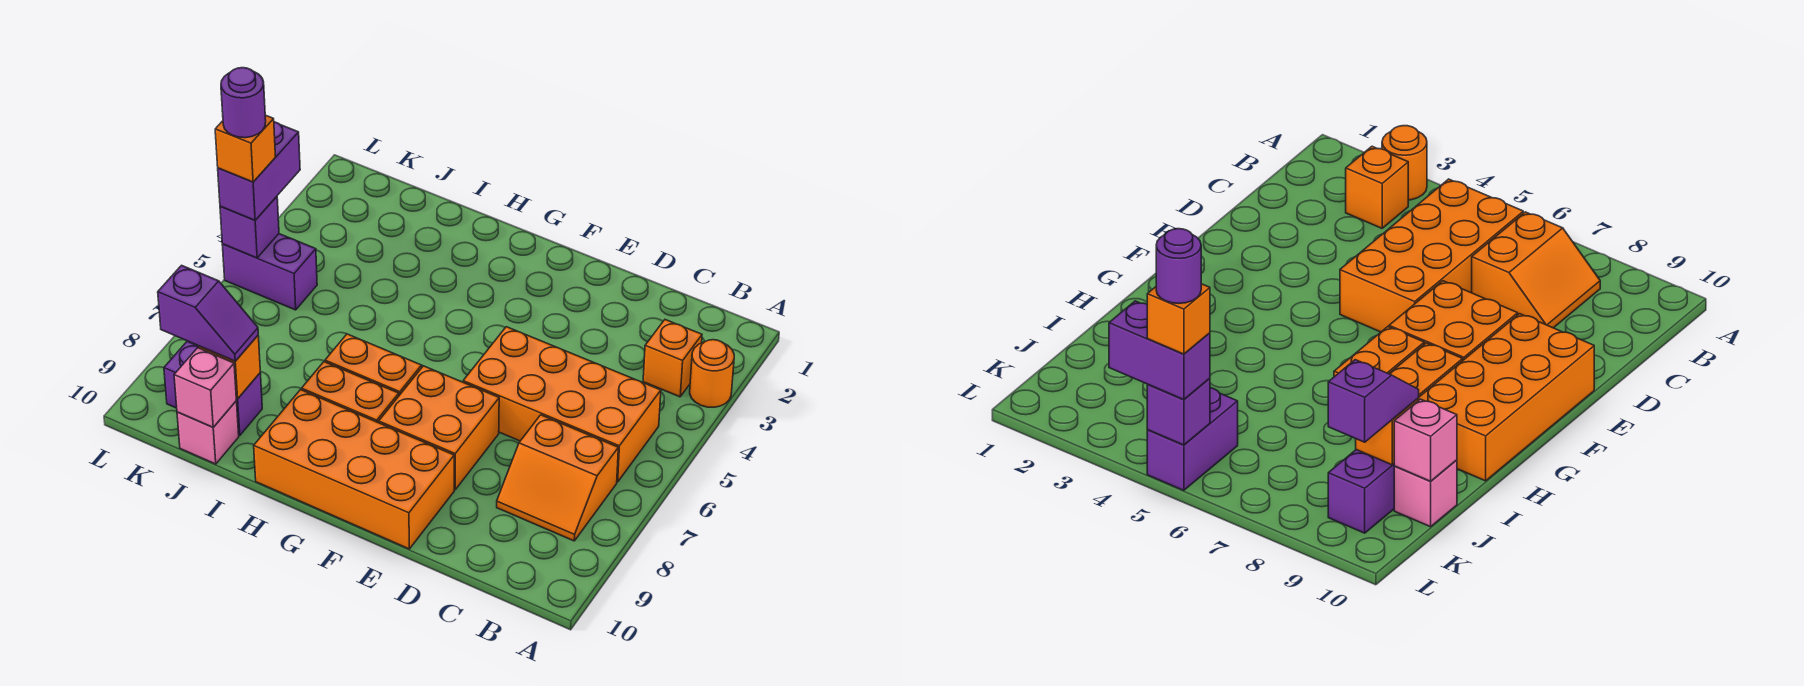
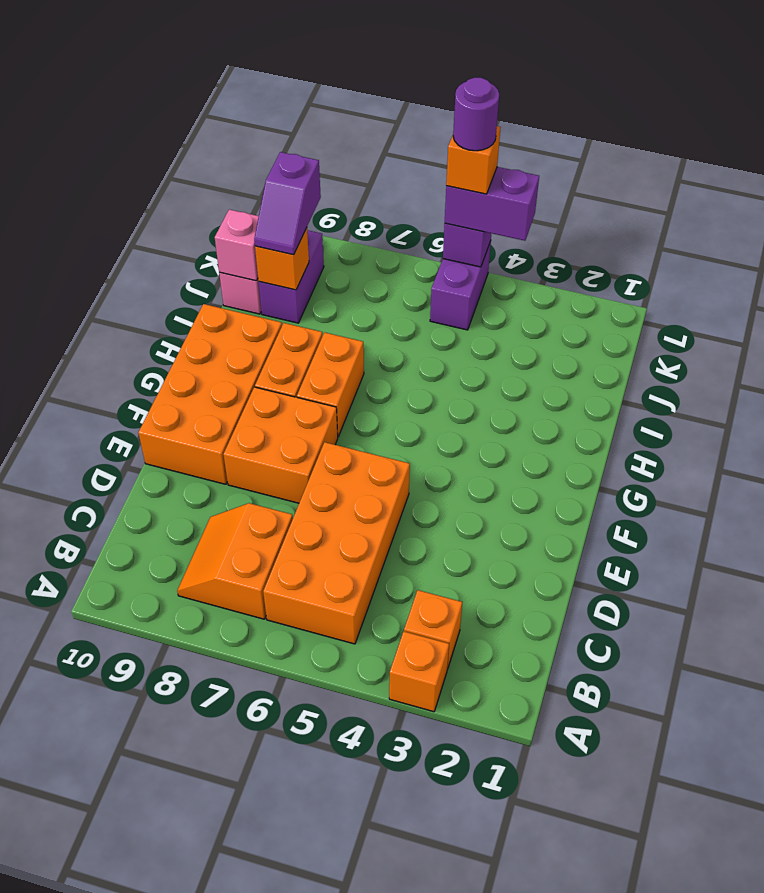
orange round brick A3 level 1 -> orange brick A3 level 1

